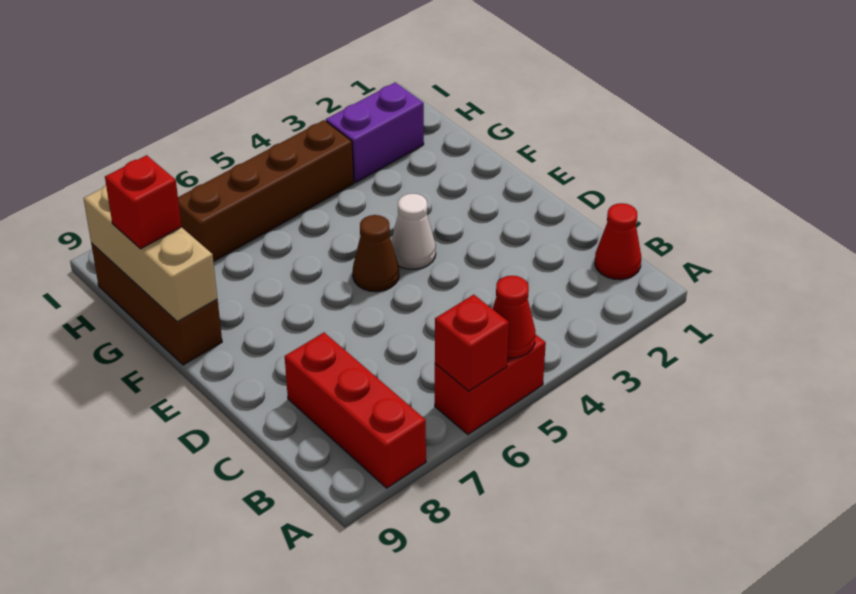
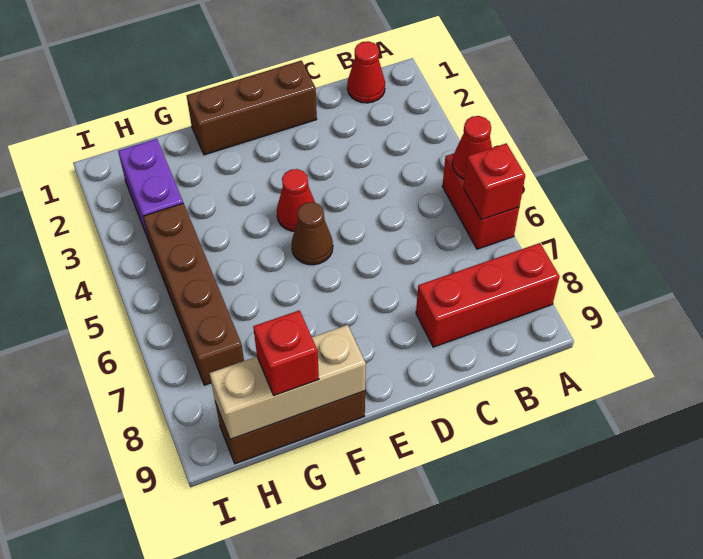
none -> brown brick D1:F1 level 1
white cone E4 level 1 -> red cone E4 level 1

